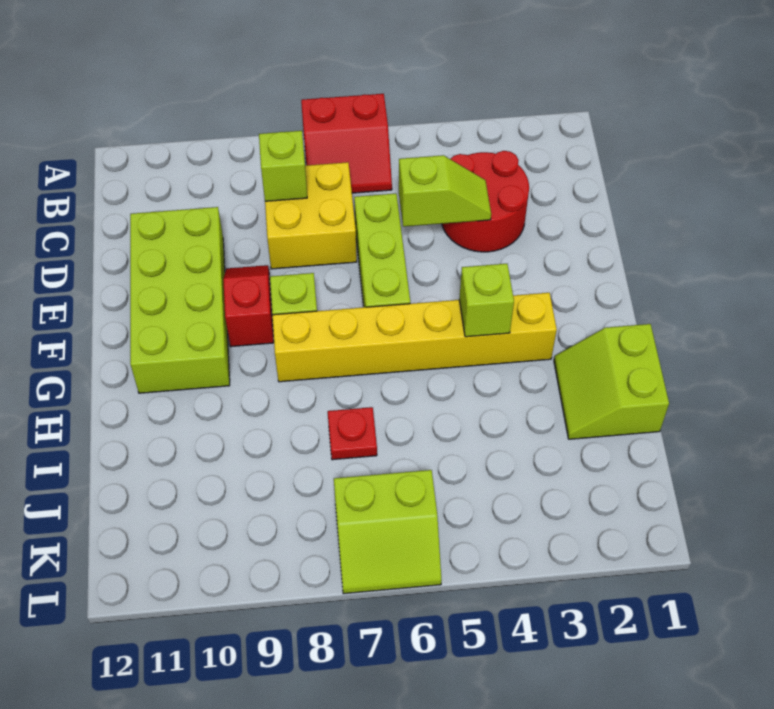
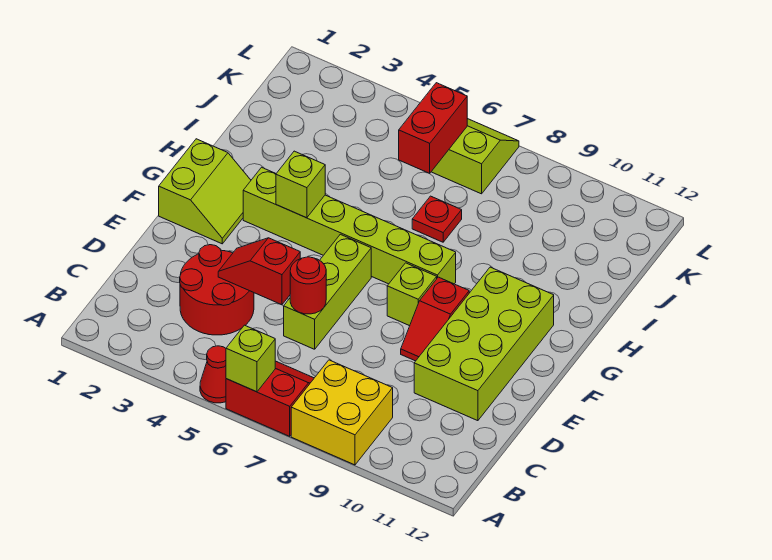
none -> red cone A5 level 1
yellow brick C7:D8 level 1 -> yellow brick A8:B9 level 1
lime brick C8 level 2 -> lime brick A6 level 2
lime slope D4:D5 level 2 top 5 -> red slope D4:D5 level 2 top 5
none -> red round brick D6 level 2
yellow brick G3:G8 level 1 -> lime brick G3:G8 level 1
lime slope H1:I2 level 1 top 1 -> lime slope F1:G2 level 1 top 1
none -> red brick J6:K6 level 2

